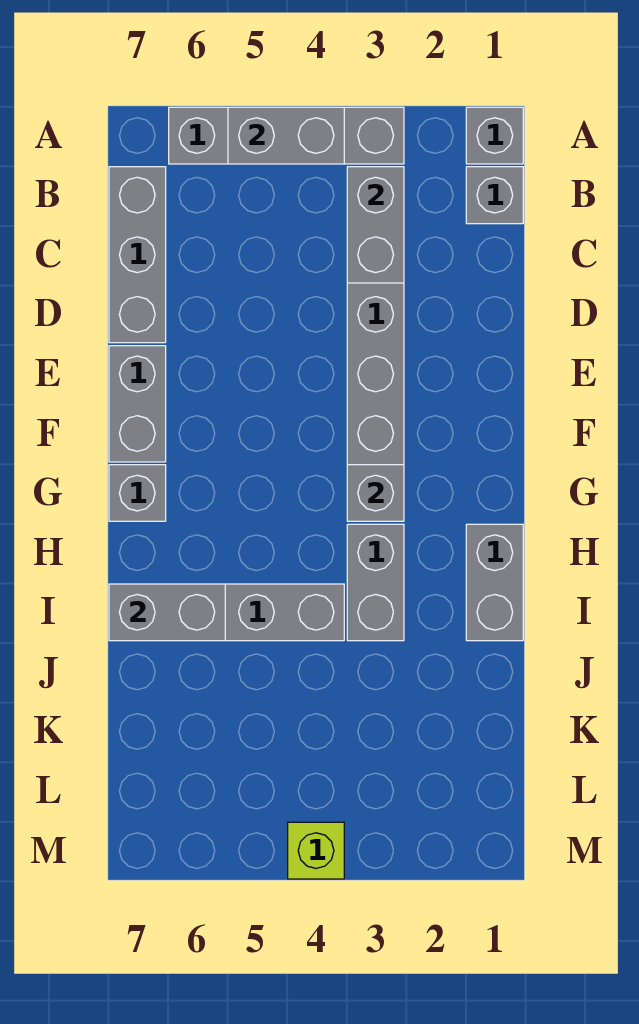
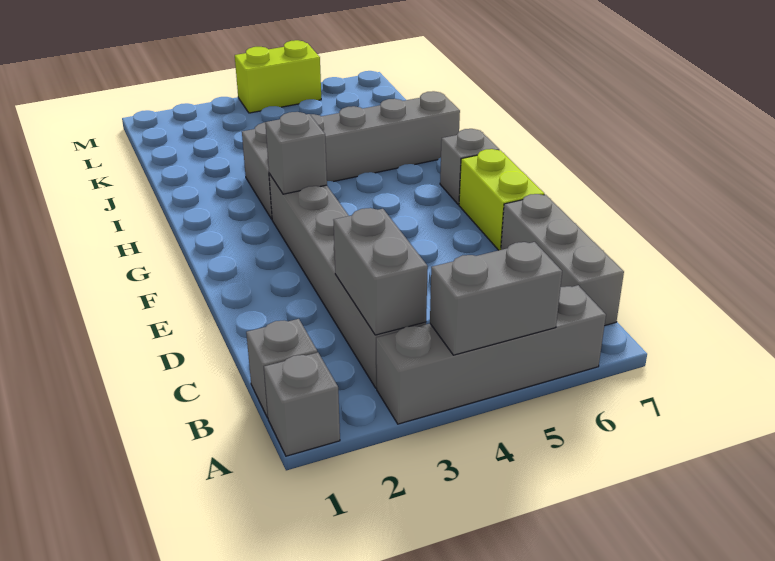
grey brick E7:F7 level 1 -> lime brick E7:F7 level 1
grey brick H1:I1 level 1 -> none
grey brick I6:I7 level 2 -> none
lime brick M4 level 1 -> lime brick M4:M5 level 1

